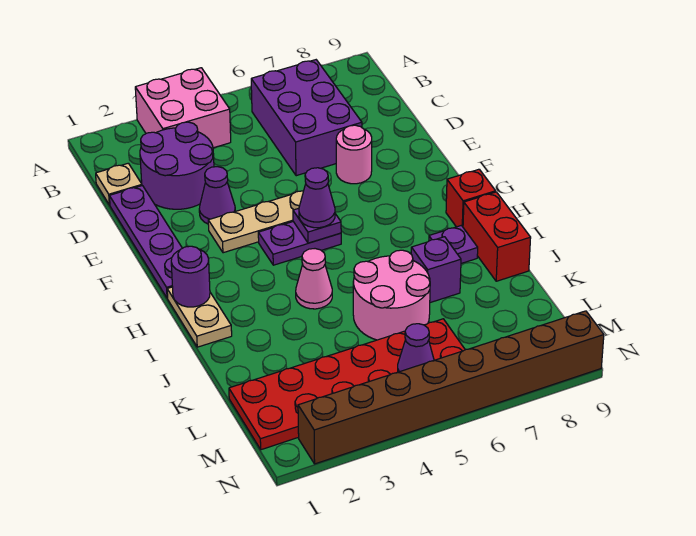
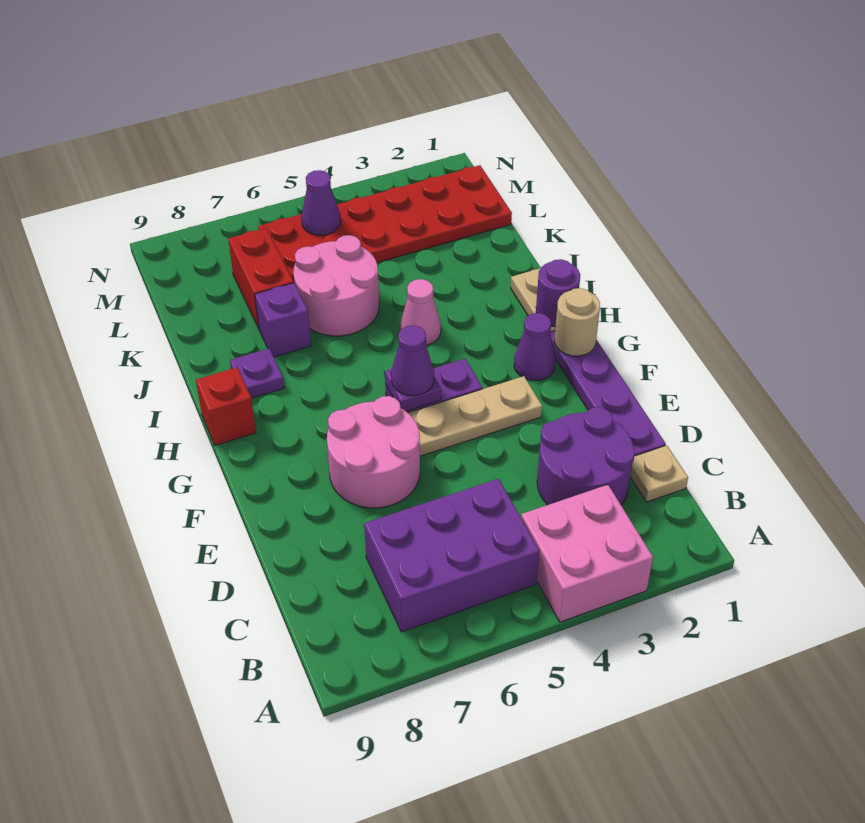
purple brick B6:D7 level 1 -> purple brick B5:C7 level 1
purple cone E3 level 1 -> purple cone G2 level 1
pink round brick E7 level 1 -> pink round brick E6:F7 level 1
none -> tan round brick G1 level 2
red brick I9:J9 level 1 -> red brick K7:L7 level 1
brown brick N2:N9 level 1 -> none

